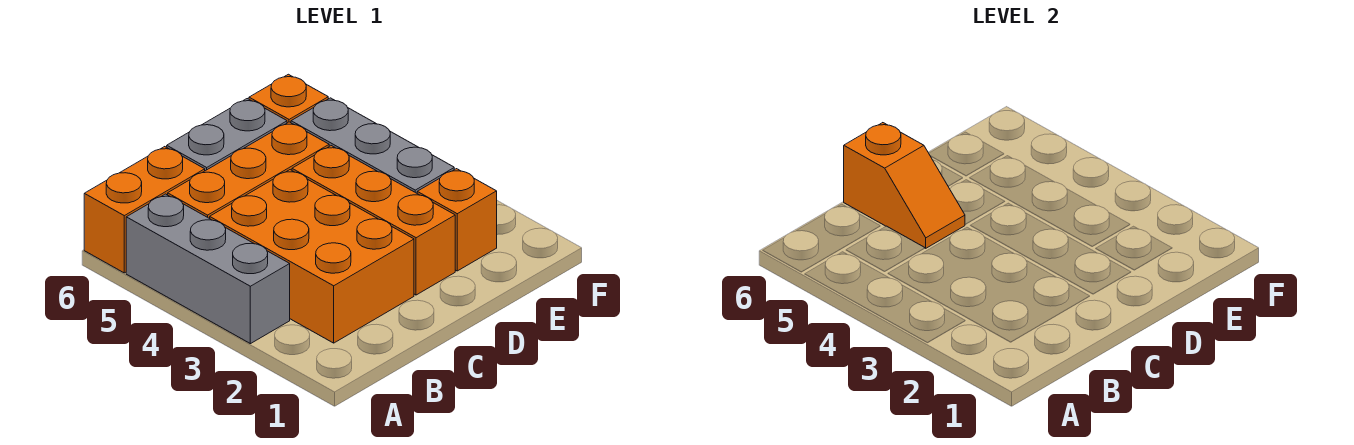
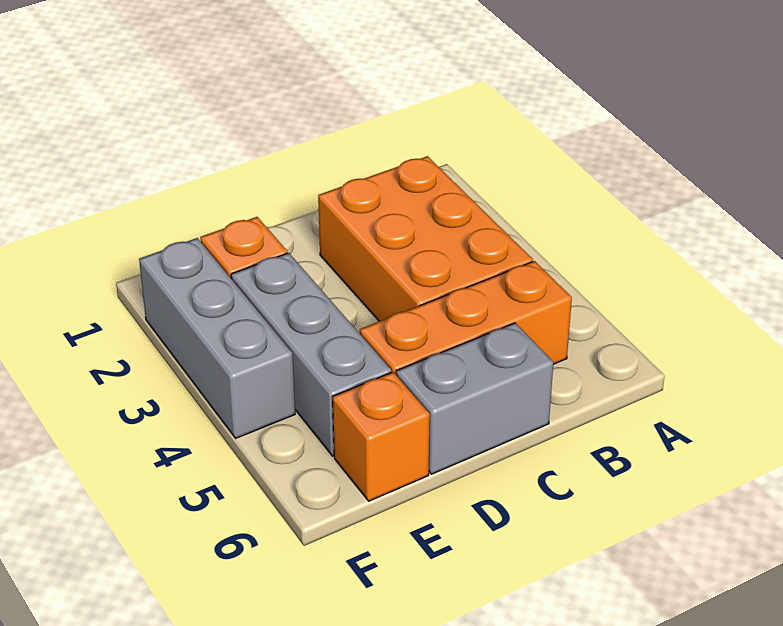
grey brick A3:A5 level 1 -> grey brick F2:F4 level 1
orange brick A6:B6 level 1 -> none
orange slope C5:C6 level 2 top 6 -> none
orange brick D2:D4 level 1 -> none

